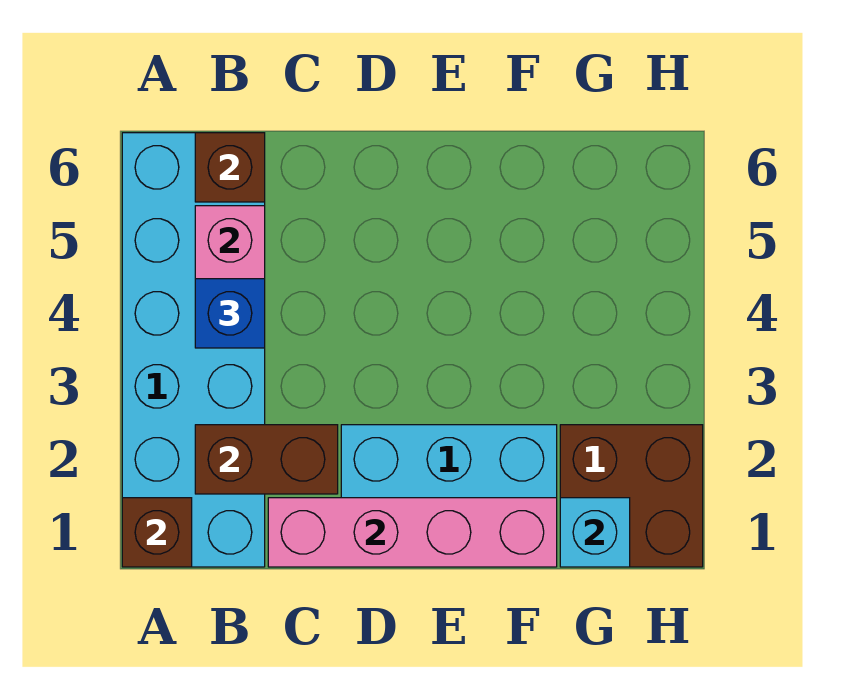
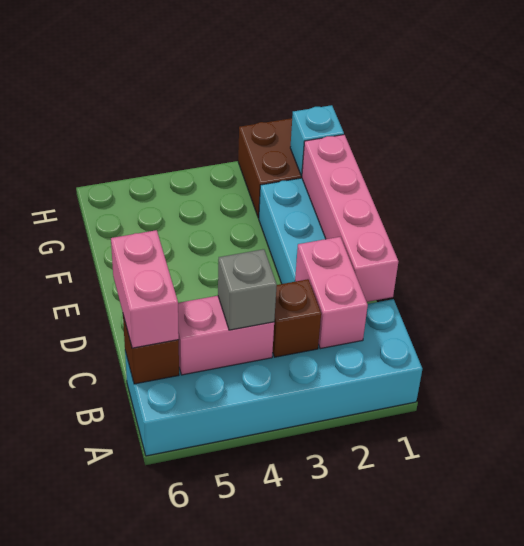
brown brick A1 level 2 -> brown brick B3 level 2
brown brick B2:C2 level 2 -> pink brick B2:C2 level 2
blue brick B4 level 3 -> grey brick B4 level 3
none -> pink brick B6:C6 level 3

